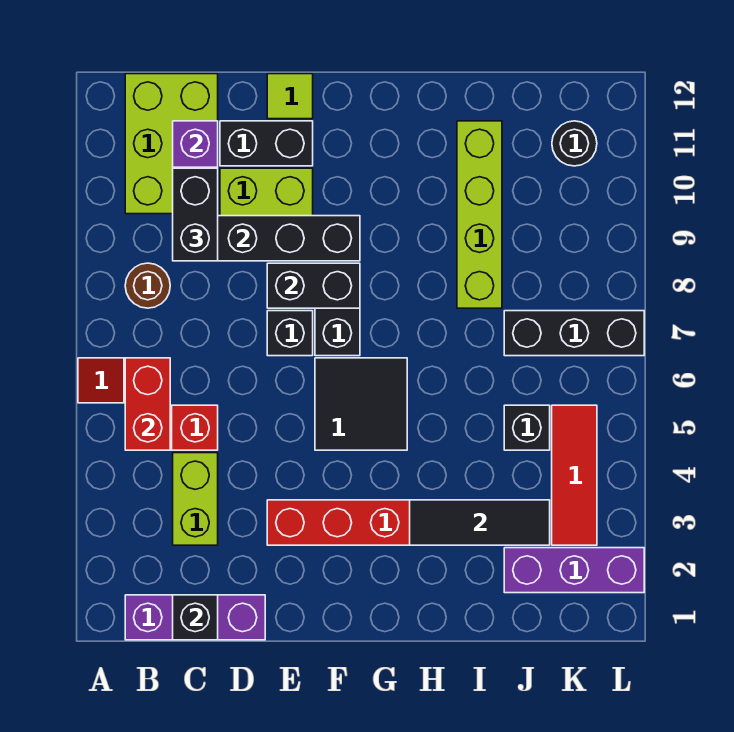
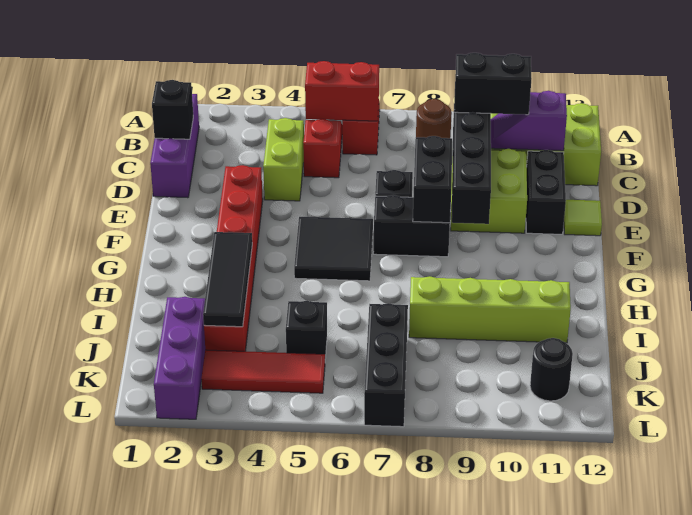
lime brick C3:C4 level 1 -> lime brick C4:D4 level 1

